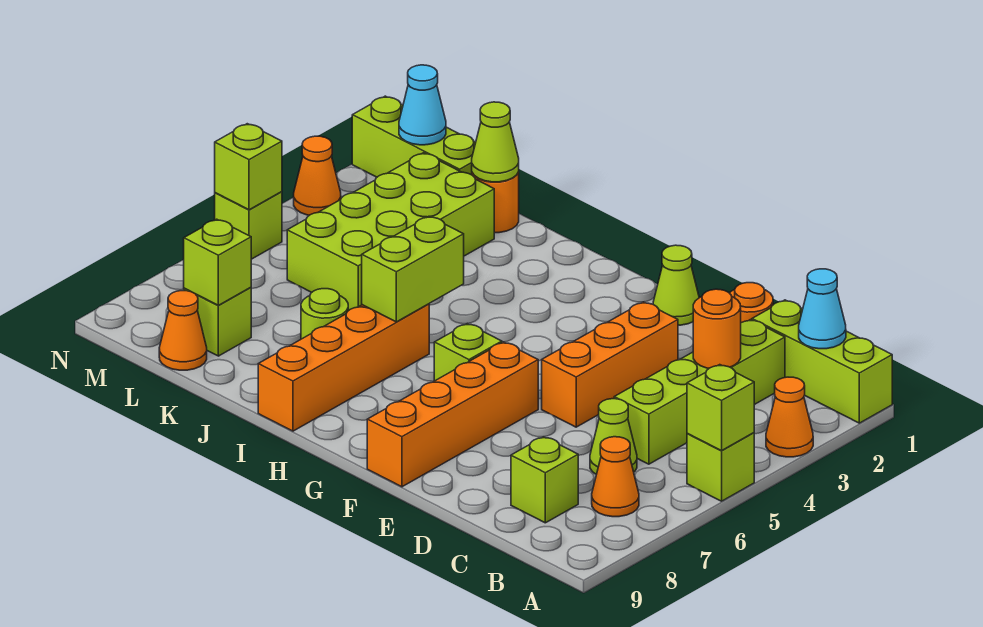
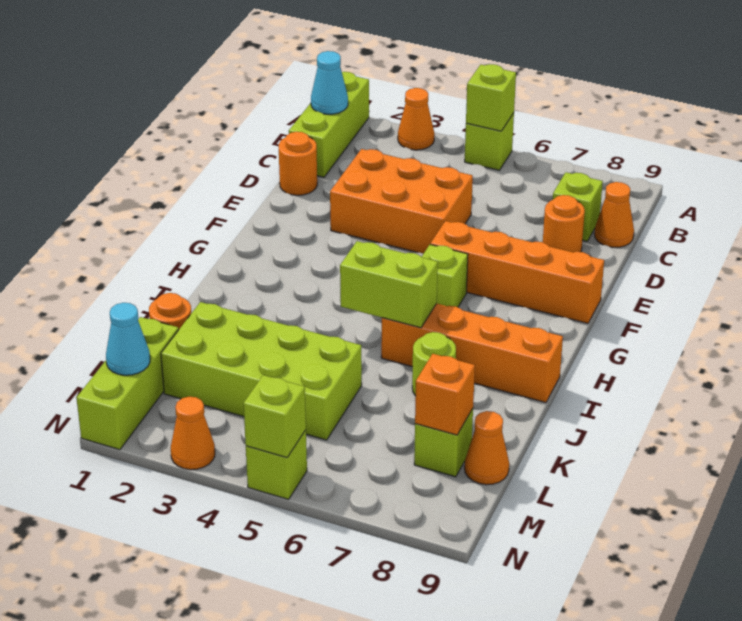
orange cone B7 level 1 -> orange cone C9 level 1
lime brick C2:C5 level 1 -> none
orange round brick C3 level 2 -> orange round brick D8 level 1
lime cone C6 level 1 -> none
orange brick E3:E5 level 1 -> orange brick D3:E5 level 1
lime cone F1 level 1 -> none
lime cone K1 level 2 -> none
lime brick L8 level 2 -> orange brick L8 level 2

